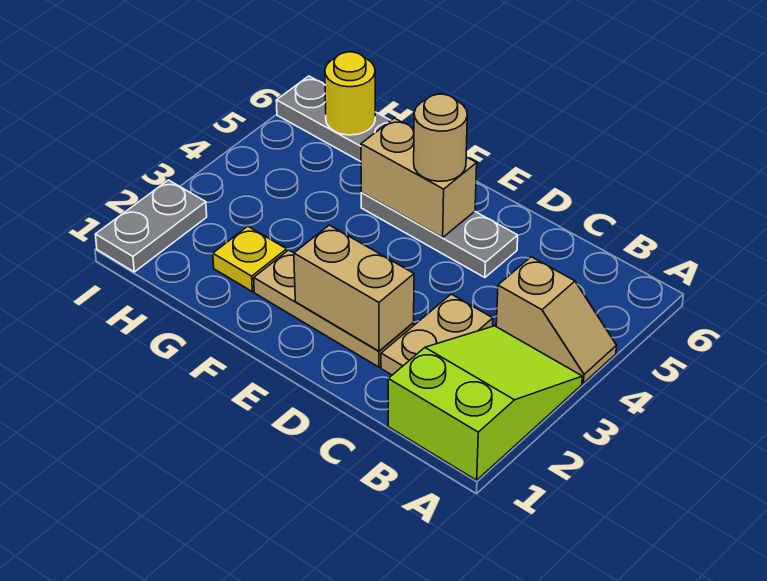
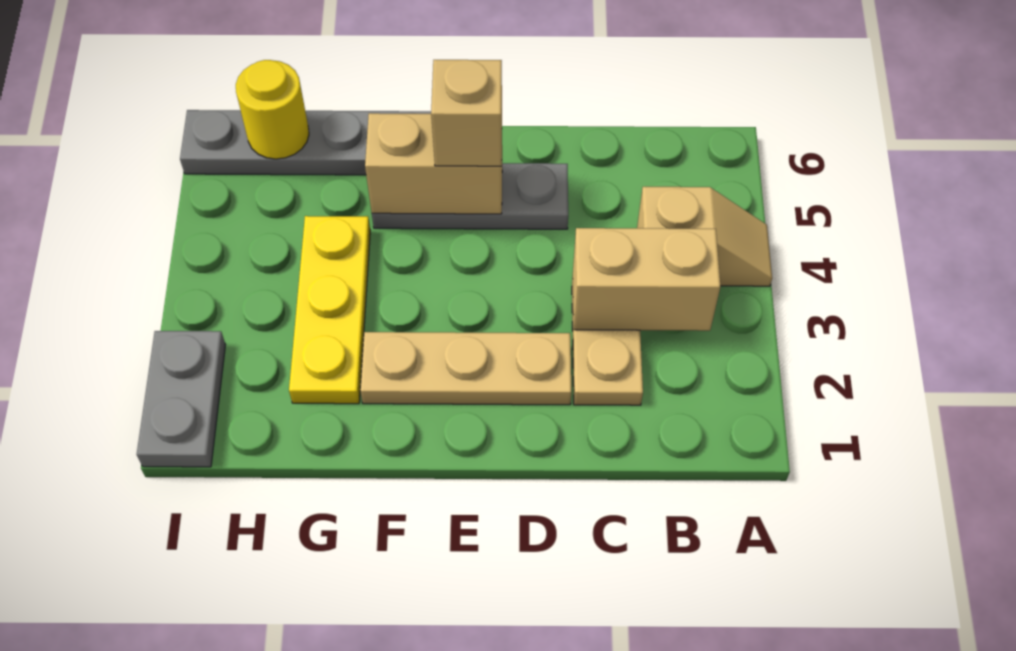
lime slope A1:B3 level 1 top 1 -> none
tan brick D2:E2 level 2 -> tan brick B3:C3 level 2
tan round brick E5 level 3 -> tan brick E5 level 3
yellow plate G2 level 1 -> yellow plate G2:G4 level 1

